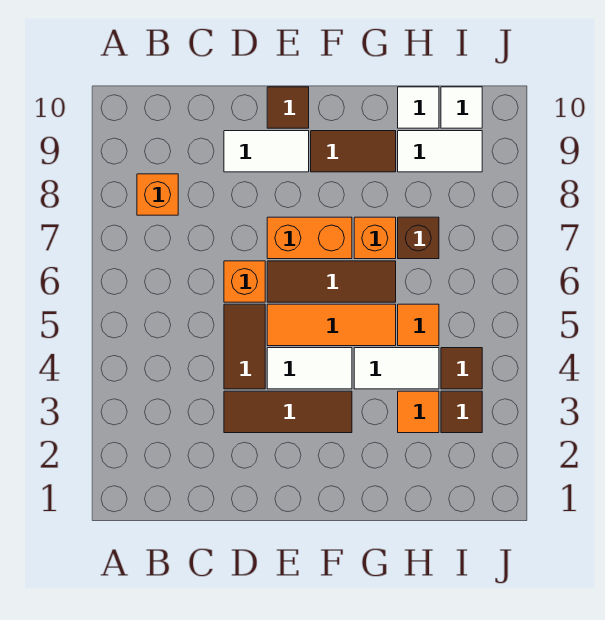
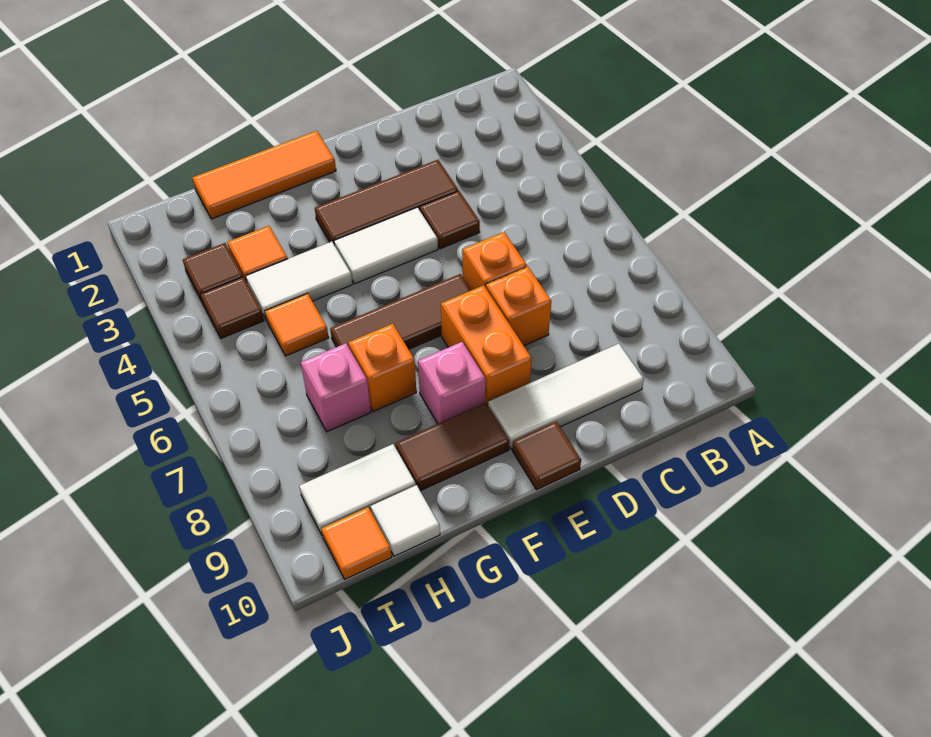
orange brick B8 level 1 -> orange brick D7 level 1
brown tile D4:D5 level 1 -> brown tile D4 level 1
white tile D9:E9 level 1 -> white tile C9:E9 level 1
orange tile E5:G5 level 1 -> orange tile F1:H1 level 1
orange brick E7:F7 level 1 -> orange brick E7:E8 level 1
none -> pink brick F8 level 1
brown brick H7 level 1 -> pink brick H7 level 1
white tile I10 level 1 -> orange tile I10 level 1

